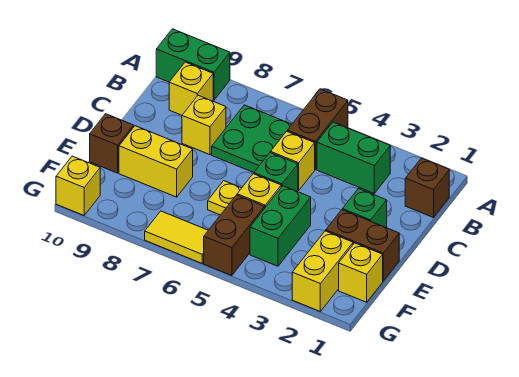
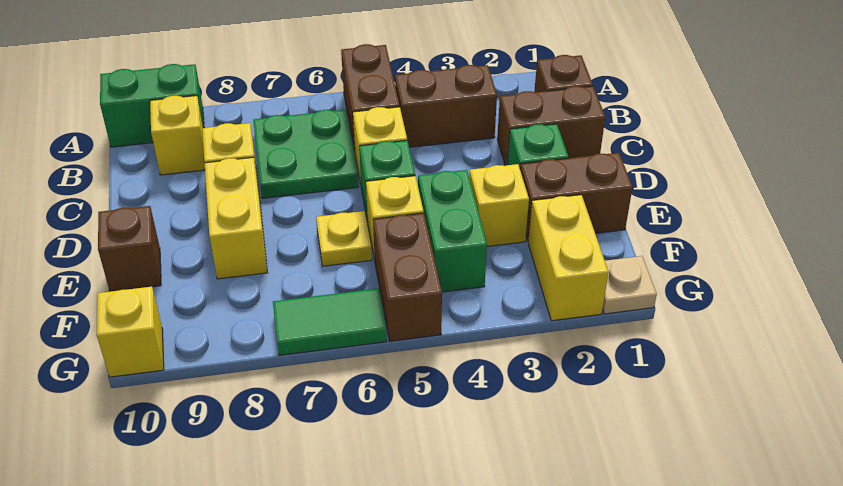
green brick B3:B4 level 1 -> brown brick B3:B4 level 1
none -> brown brick C1:C2 level 1
yellow brick E8:E9 level 1 -> yellow brick D8:E8 level 1
yellow brick F1 level 1 -> yellow brick E3 level 1
none -> tan plate G1 level 1
yellow tile G6:G7 level 1 -> green tile G6:G7 level 1

